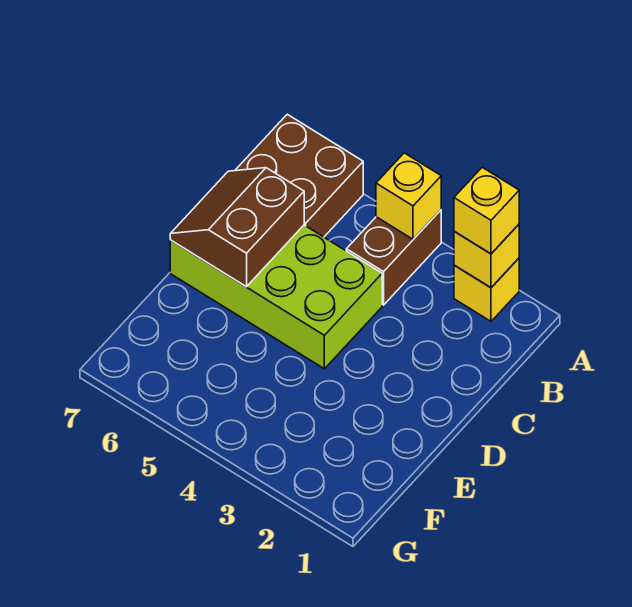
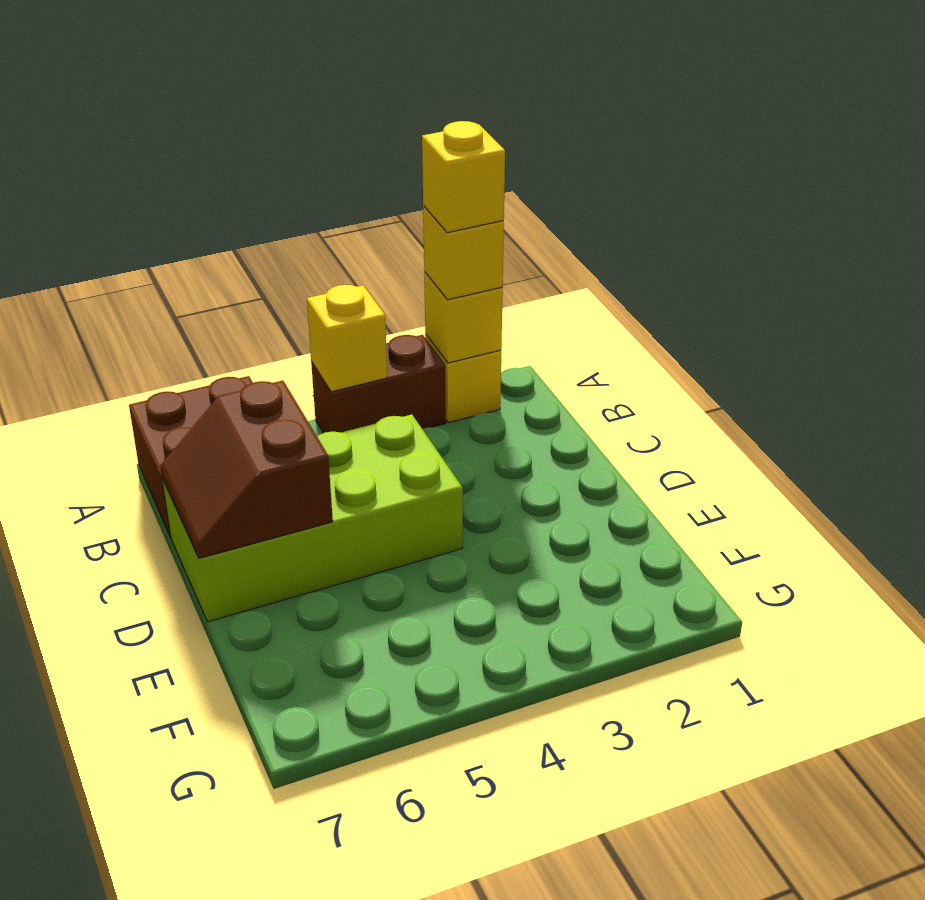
none -> yellow brick A2 level 4
brown brick A4:B4 level 1 -> brown brick A3:A4 level 1

